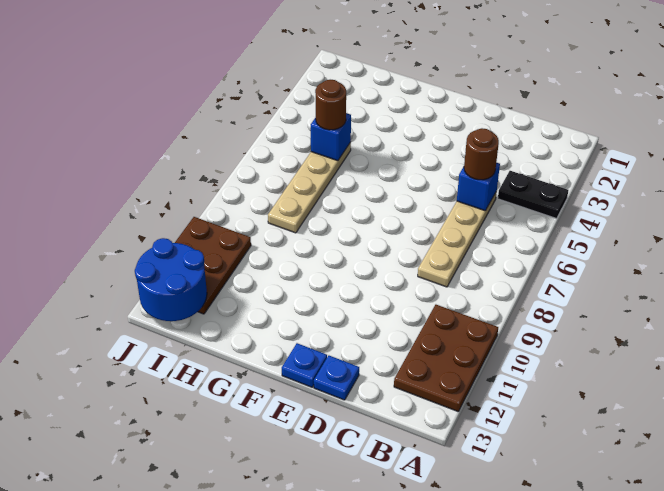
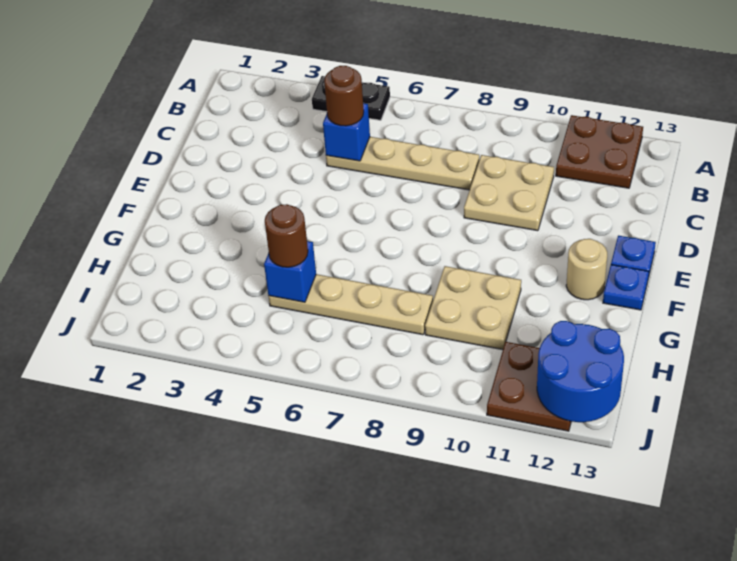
black plate A4:B4 level 1 -> black plate A4:A5 level 1
brown plate A10:B12 level 1 -> brown plate A11:B12 level 1
none -> tan plate C9:D10 level 1
blue plate D13 level 1 -> blue plate F13 level 1
none -> tan round brick F12 level 1
none -> tan plate G9:H10 level 1
brown plate I10:J12 level 1 -> brown plate I11:J12 level 1

